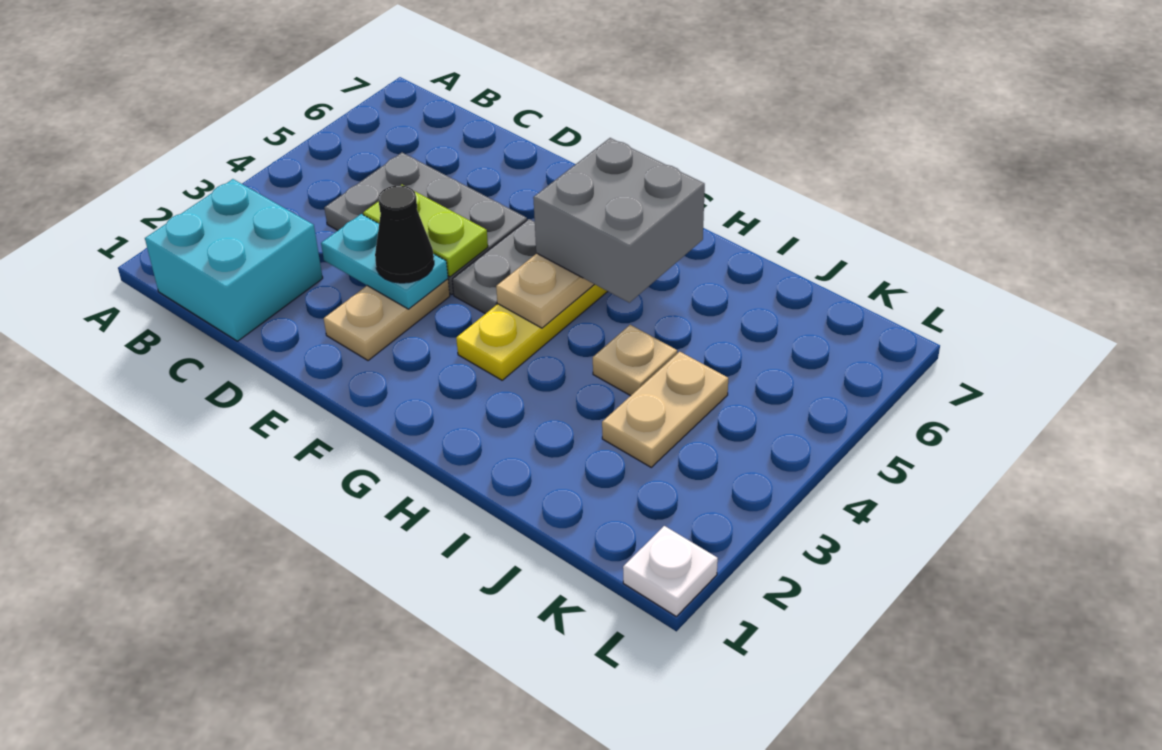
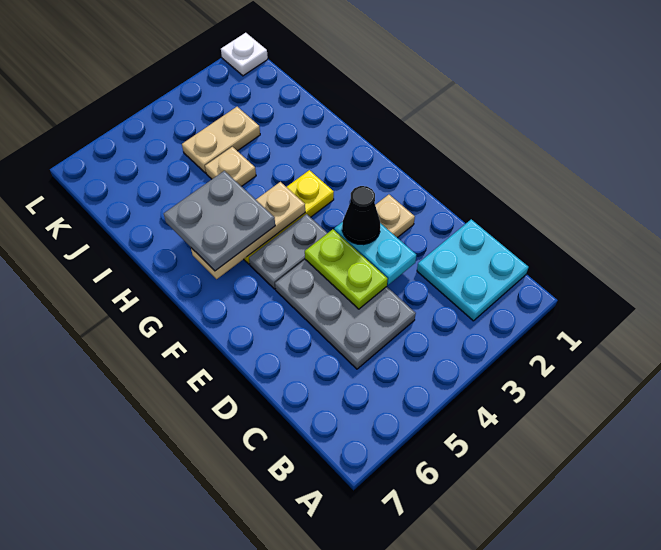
cyan brick B1:C2 level 1 -> cyan plate B1:C2 level 1
grey brick G5:H6 level 3 -> grey plate G5:H6 level 3

